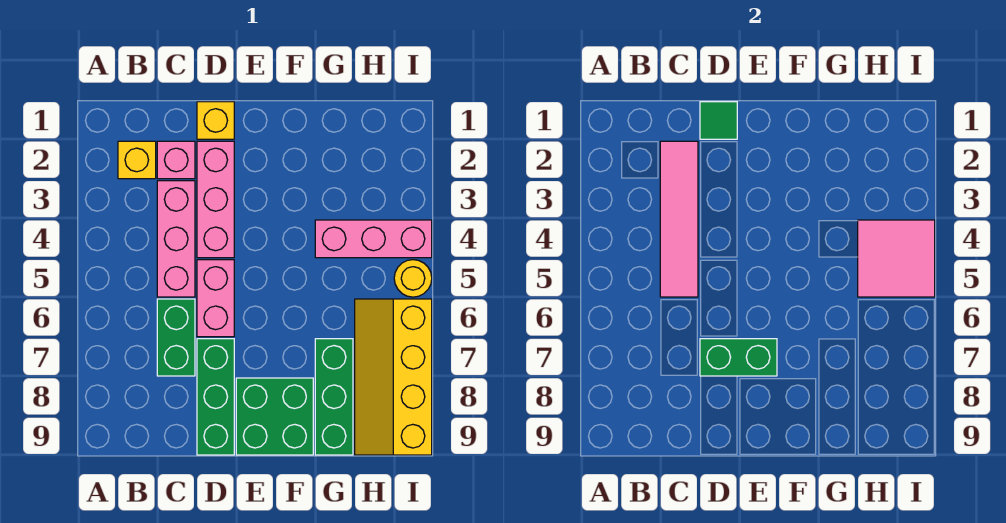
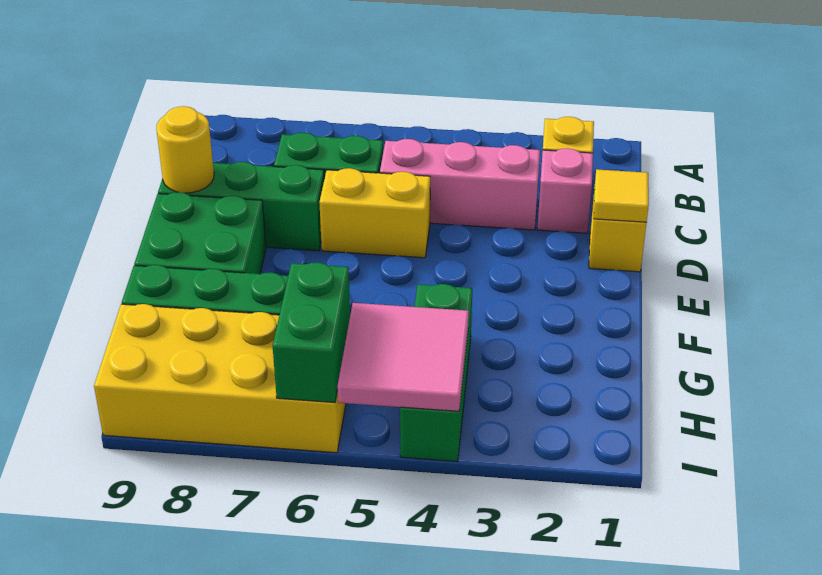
pink tile C2:C5 level 2 -> none
green tile D1 level 2 -> yellow tile D1 level 2
pink brick D2:D4 level 1 -> none
pink brick D5:D6 level 1 -> yellow brick D5:D6 level 1
green brick D7:E7 level 2 -> green brick H6:I6 level 2
pink brick G4:I4 level 1 -> green brick G4:I4 level 1
yellow slope H6:I9 level 1 top I -> yellow brick H6:I9 level 1
yellow round brick I5 level 1 -> yellow round brick D9 level 2

